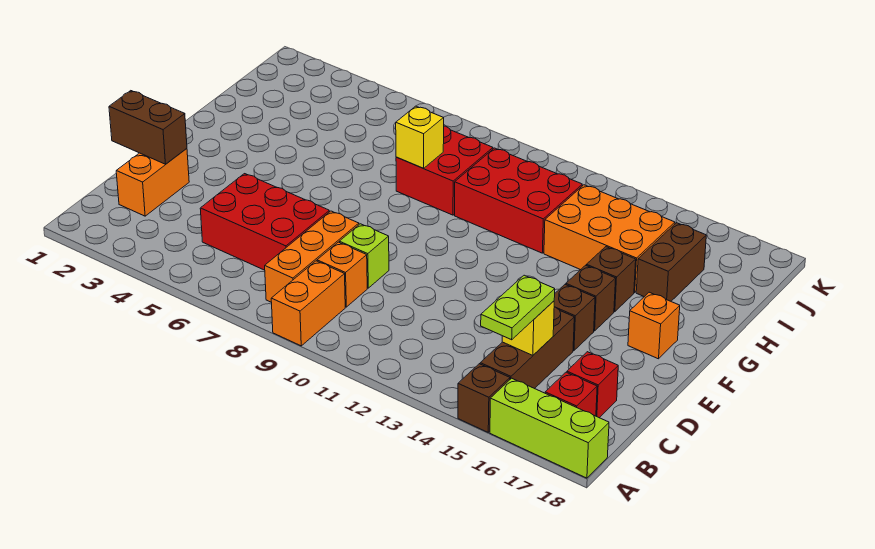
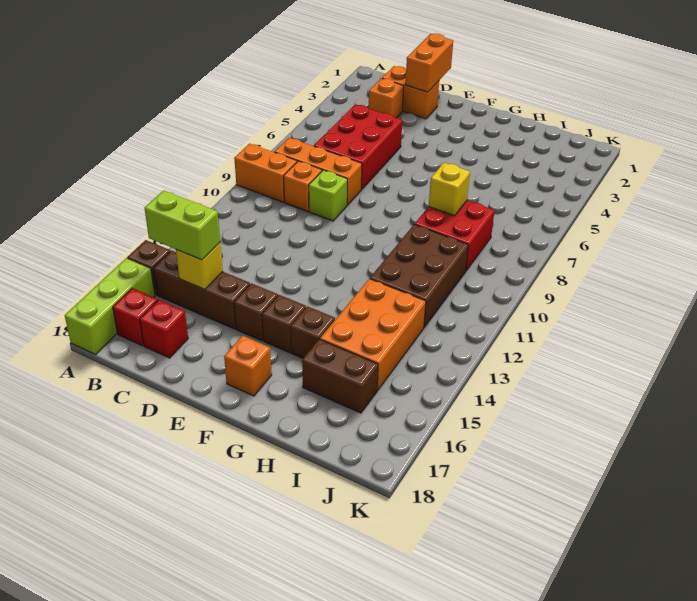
lime plate B15:C15 level 3 -> lime brick B15:C15 level 3
none -> orange brick C3 level 1
brown brick D1:D2 level 2 -> orange brick D1:D2 level 2
red brick H10:I12 level 1 -> brown brick H10:I12 level 1

